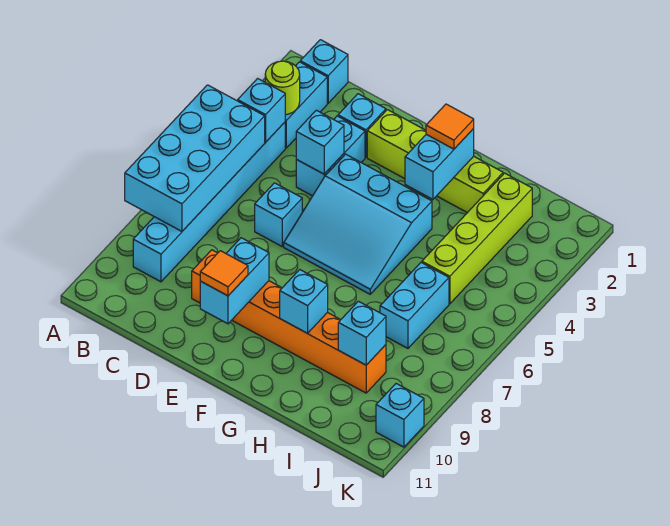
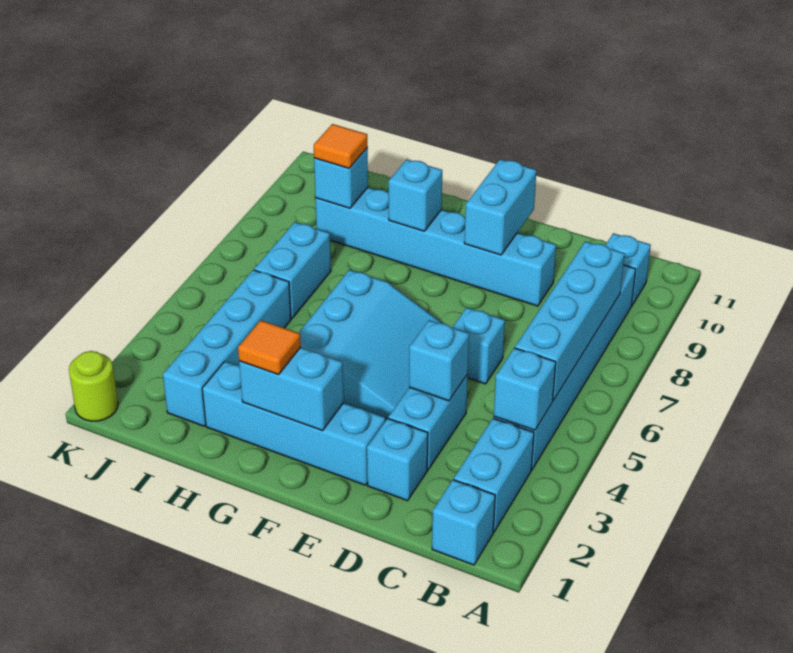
cyan brick A5:B8 level 2 -> cyan brick B5:B8 level 2
lime round brick B3 level 2 -> lime round brick K1 level 1
orange brick D9:I9 level 1 -> cyan brick D9:I9 level 1
lime brick E2:H2 level 1 -> cyan brick E2:H2 level 1
cyan slope E4:G6 level 1 top 4 -> cyan slope E4:G6 level 1 top G
orange tile E10 level 3 -> orange tile I9 level 3
cyan brick G2:G3 level 2 -> cyan brick F2:G2 level 2
lime brick I2:I5 level 1 -> cyan brick I2:I5 level 1
cyan brick K10 level 1 -> cyan brick B10 level 1

